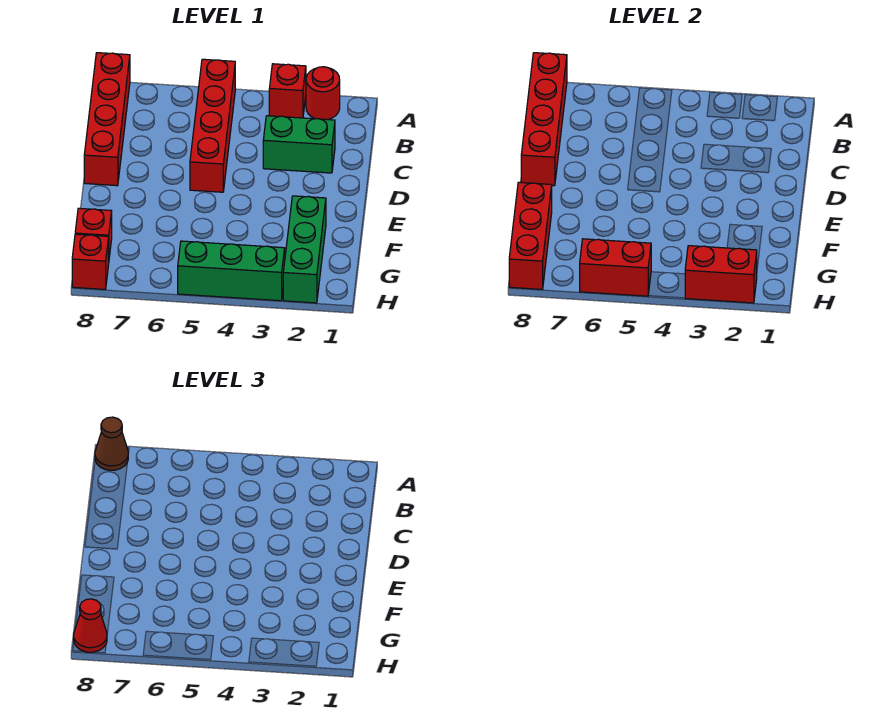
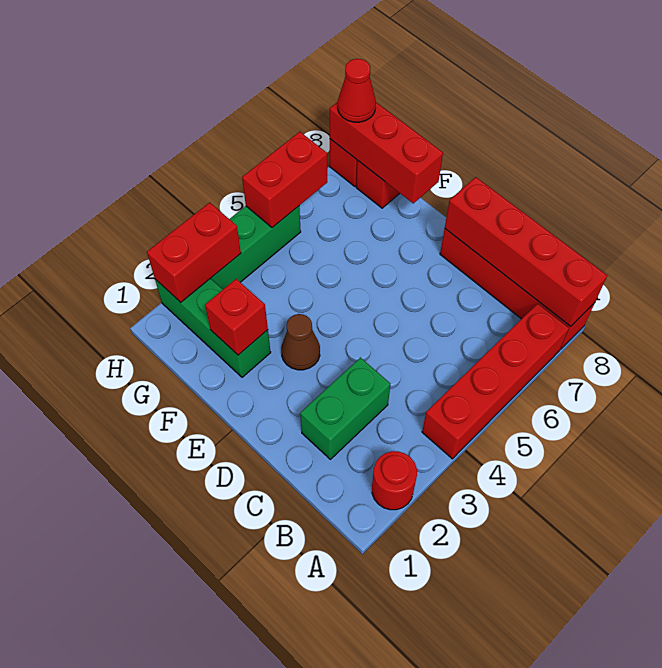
red brick A3 level 1 -> red brick F2 level 2
red brick A5:D5 level 1 -> red brick A4:A7 level 1
brown cone A8 level 3 -> brown cone E3 level 1

